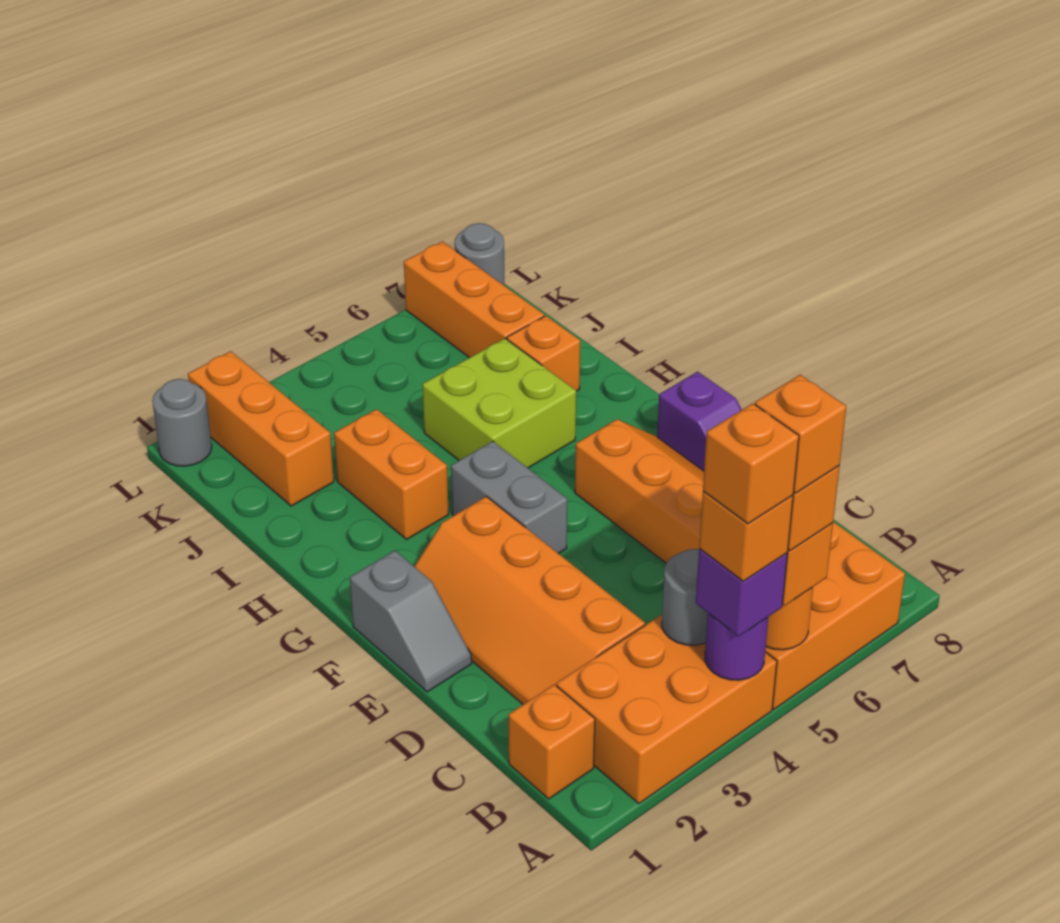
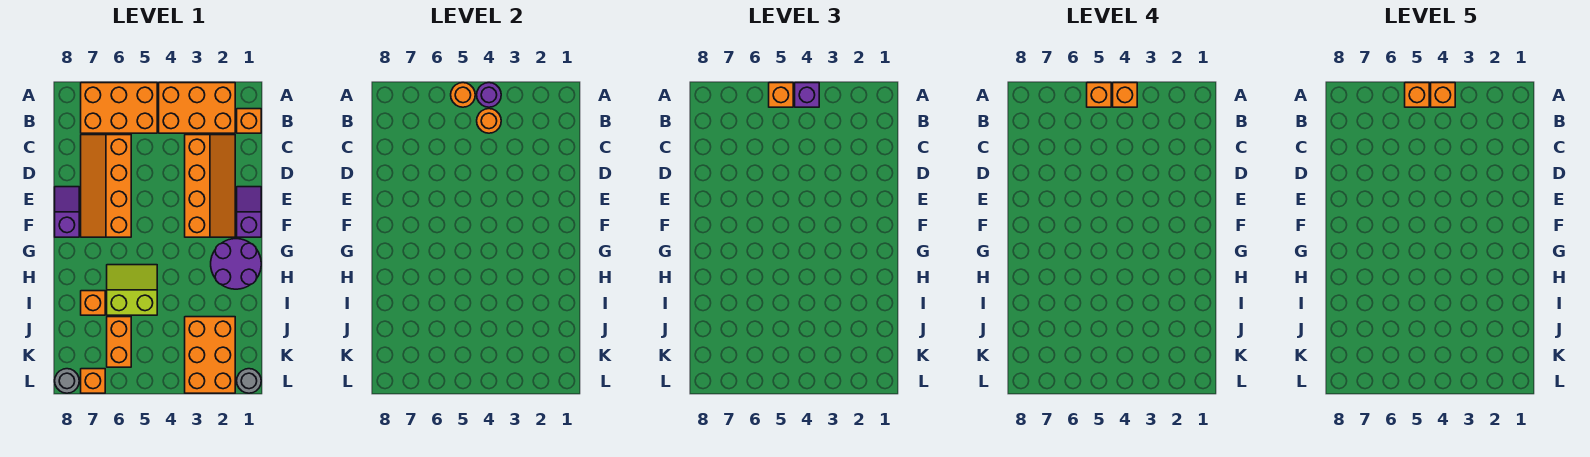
grey round brick B4 level 2 -> orange round brick B4 level 2
grey slope E1:F1 level 1 top F -> purple slope E1:F1 level 1 top F
grey brick F4:G4 level 1 -> none
none -> purple round brick G1:H2 level 1
orange brick H3:I3 level 1 -> orange brick J6:K6 level 1
lime brick H5:I6 level 1 -> lime slope H5:I6 level 1 top I
orange brick J2:L2 level 1 -> orange brick J2:L3 level 1
orange brick J7:L7 level 1 -> orange brick L7 level 1

